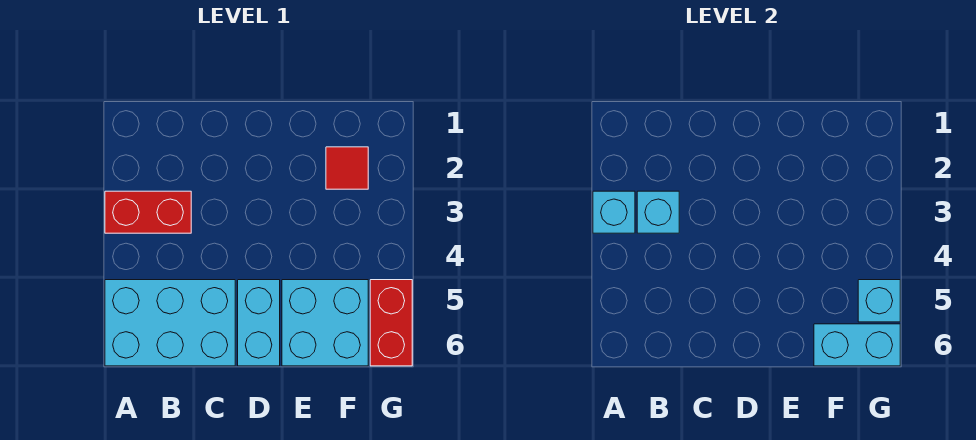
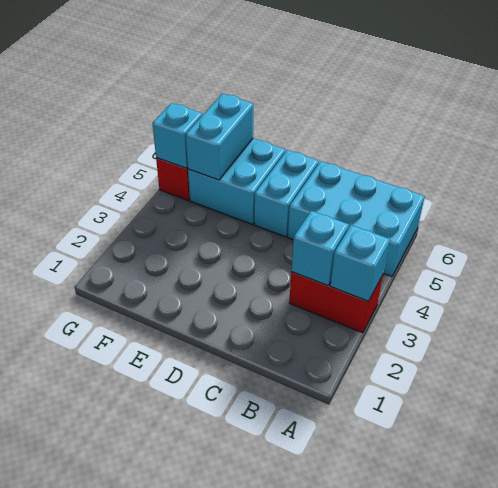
red tile F2 level 1 -> none
cyan brick F6:G6 level 2 -> cyan brick F5:F6 level 2

